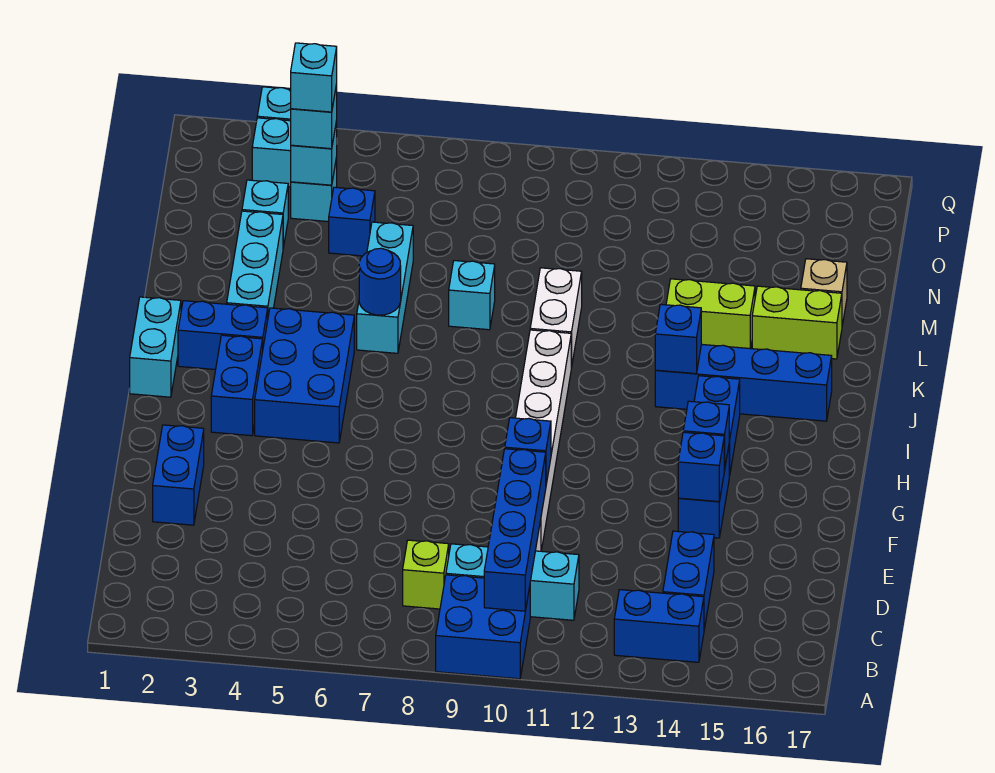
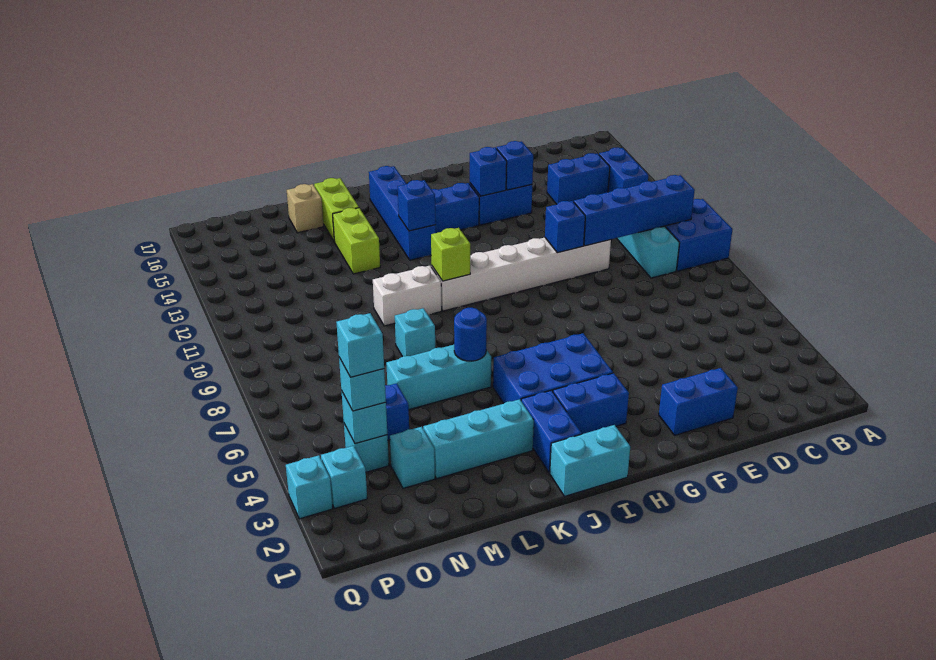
lime brick C8 level 1 -> lime brick J10 level 2

